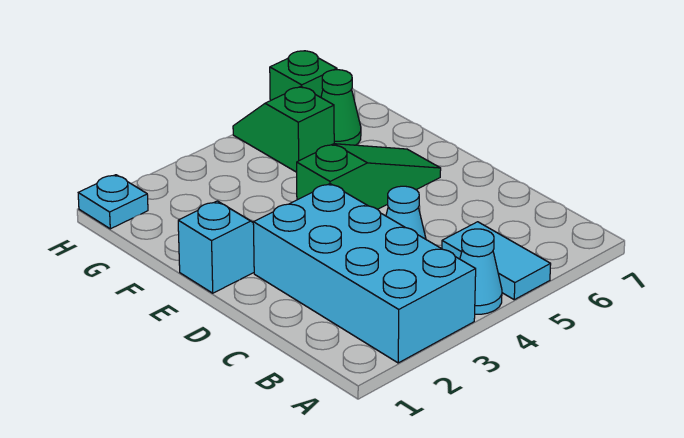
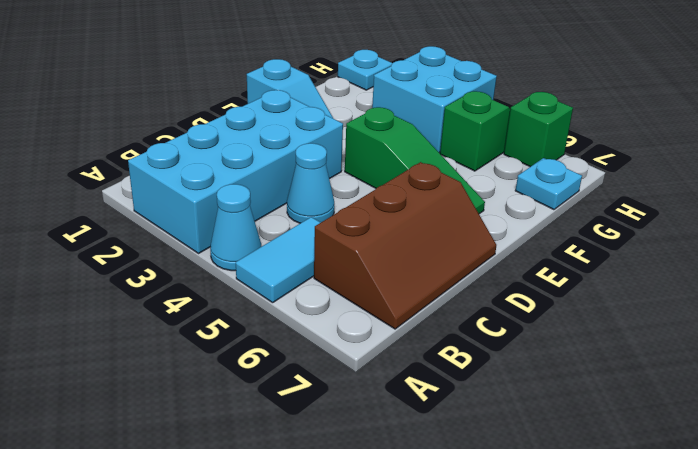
none -> brown slope B6:D7 level 1 top 6
none -> cyan brick G3:H4 level 1
green cone G6 level 1 -> none
none -> cyan plate G7 level 1

